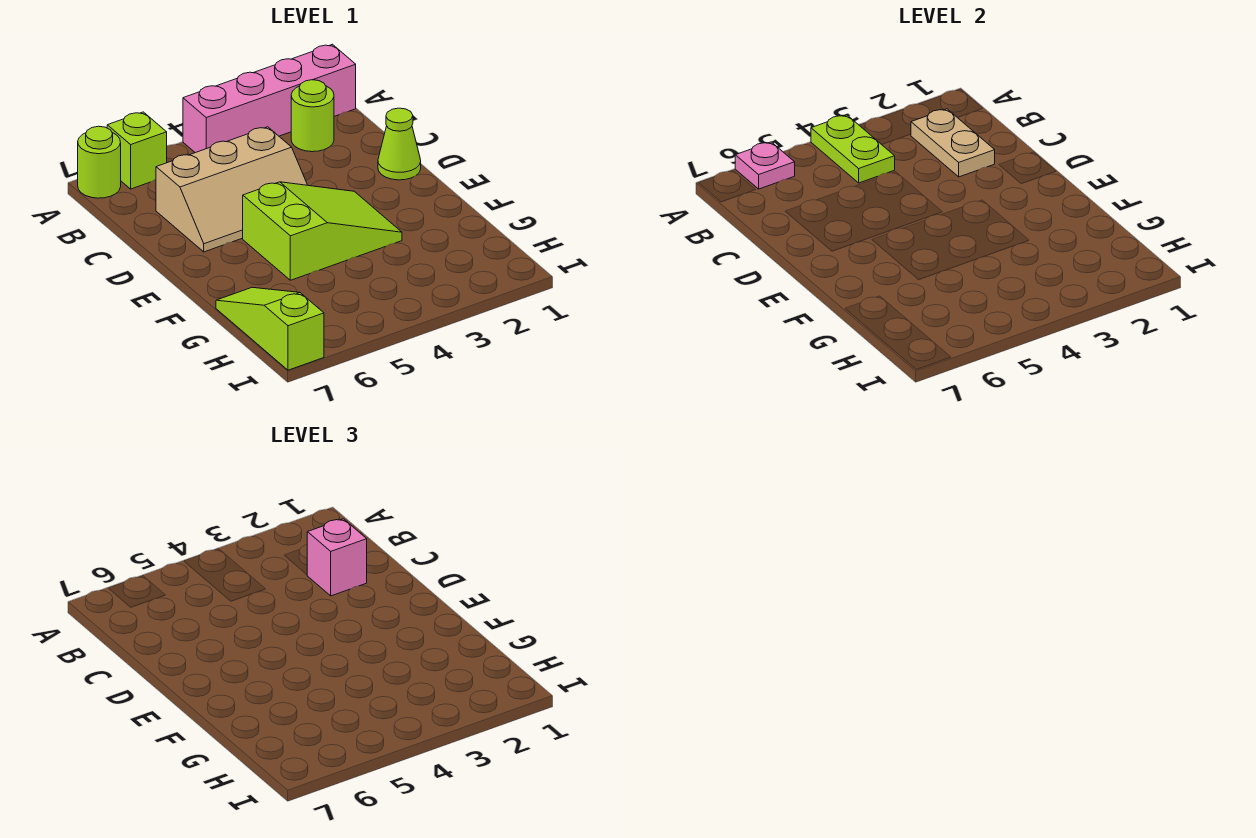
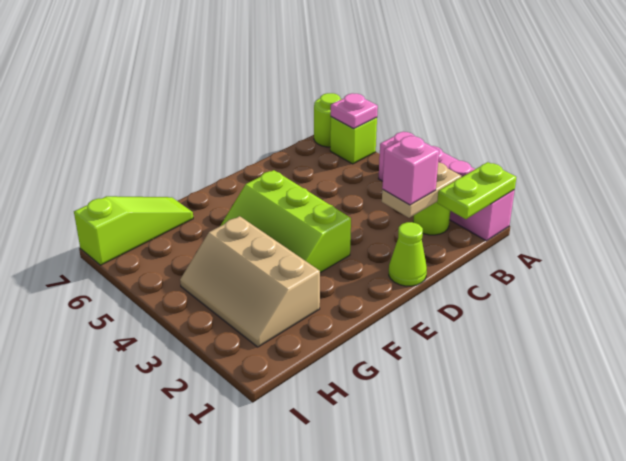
lime plate A4:B4 level 2 -> lime plate A1:B1 level 2
tan slope C4:D6 level 1 top C -> tan slope G2:H4 level 1 top G
lime slope E3:F5 level 1 top 5 -> lime slope E3:F5 level 1 top E

